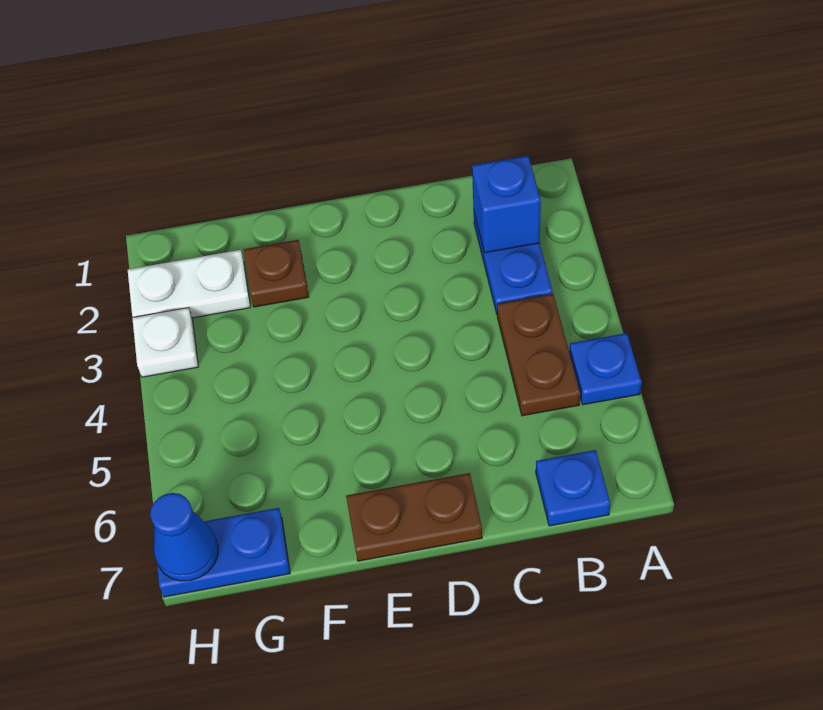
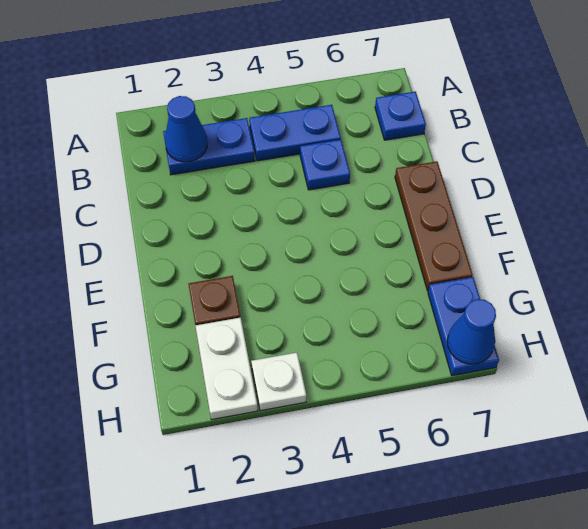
blue plate A5 level 1 -> blue plate C5 level 1
blue brick B2 level 2 -> blue cone B2 level 2
brown plate B4:B5 level 1 -> blue plate B4:B5 level 1
brown plate D7:E7 level 1 -> brown plate D7:F7 level 1

